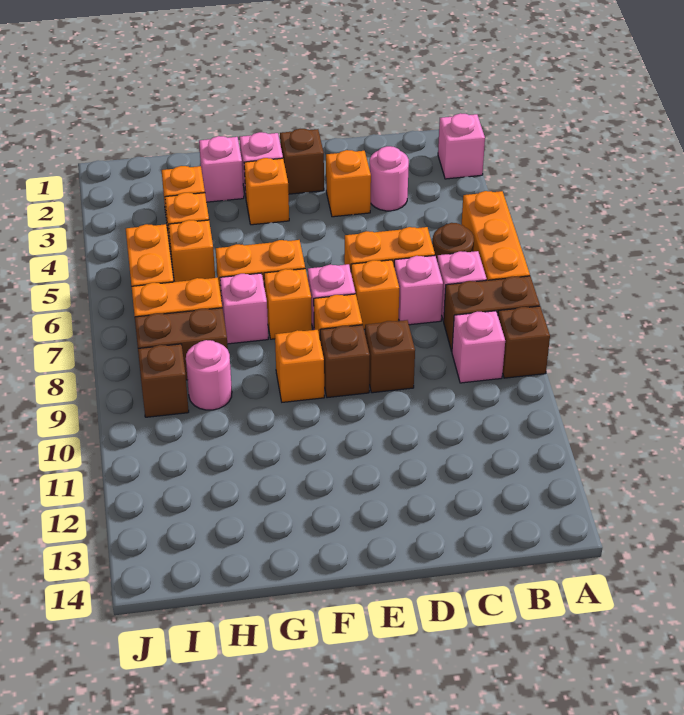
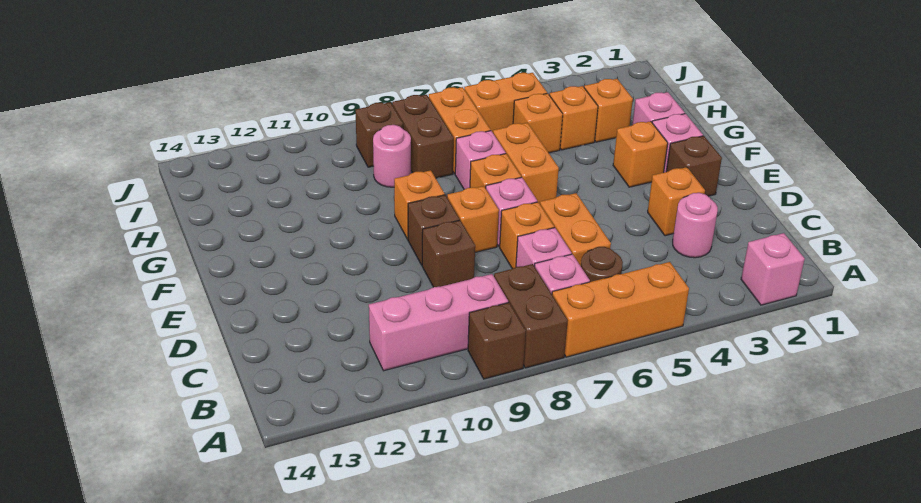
pink brick B9 level 1 -> pink brick B9:B11 level 1

